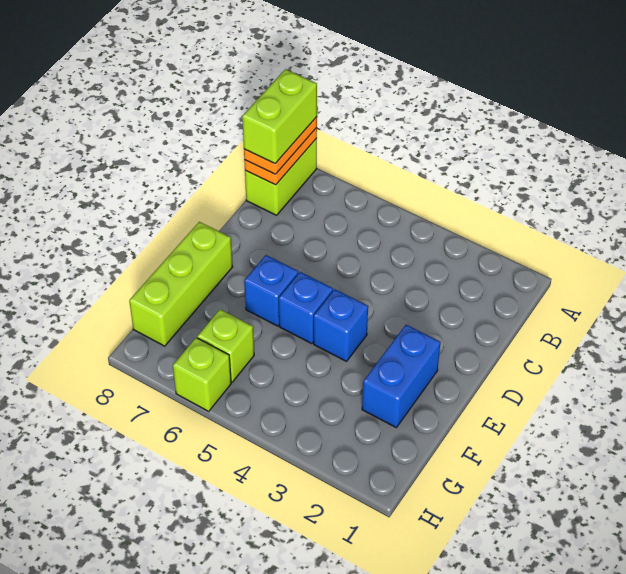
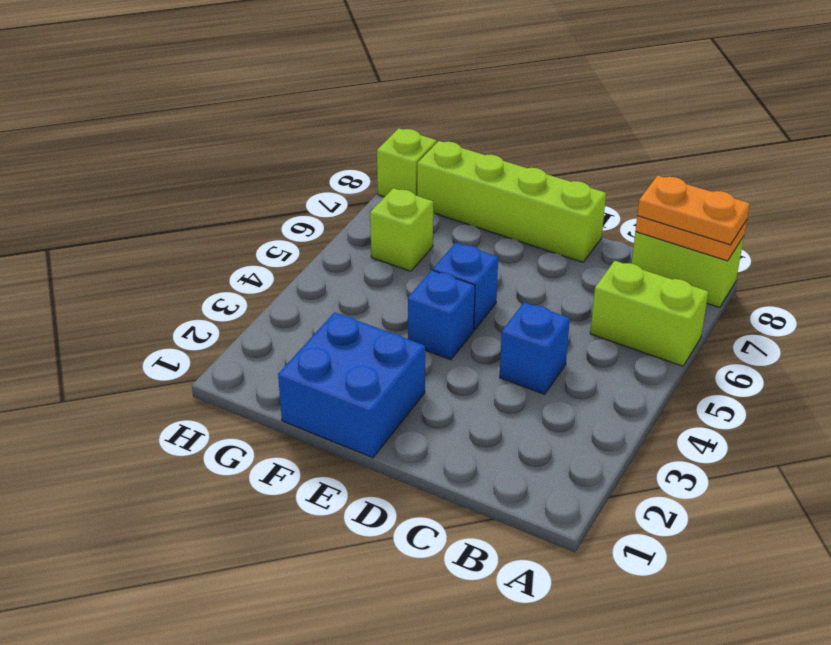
lime brick A8:B8 level 4 -> lime brick A6:B6 level 1
blue brick E2:F2 level 1 -> blue brick E1:F2 level 1
blue brick E6 level 1 -> blue brick C4 level 1
lime brick E8:G8 level 1 -> lime brick D8:G8 level 1
lime brick H6 level 1 -> lime brick H8 level 1

